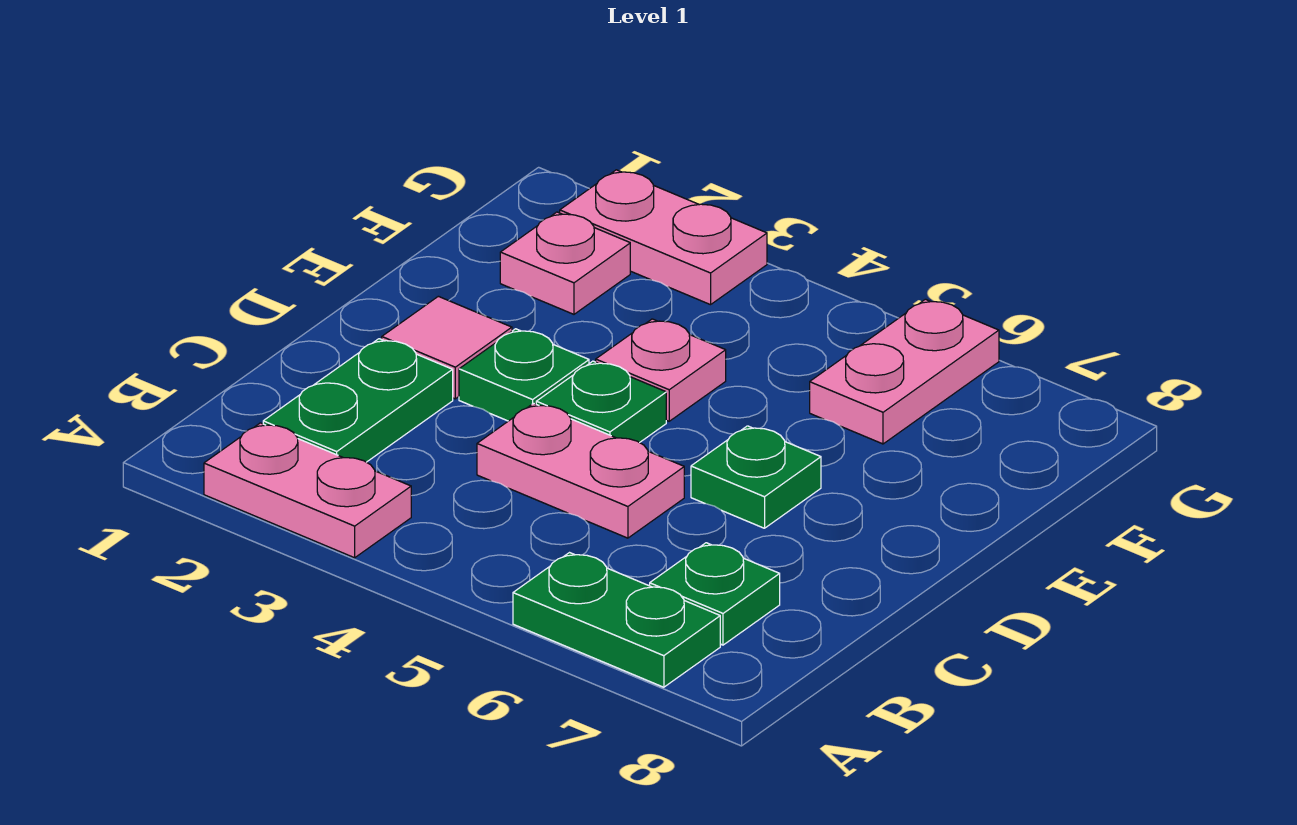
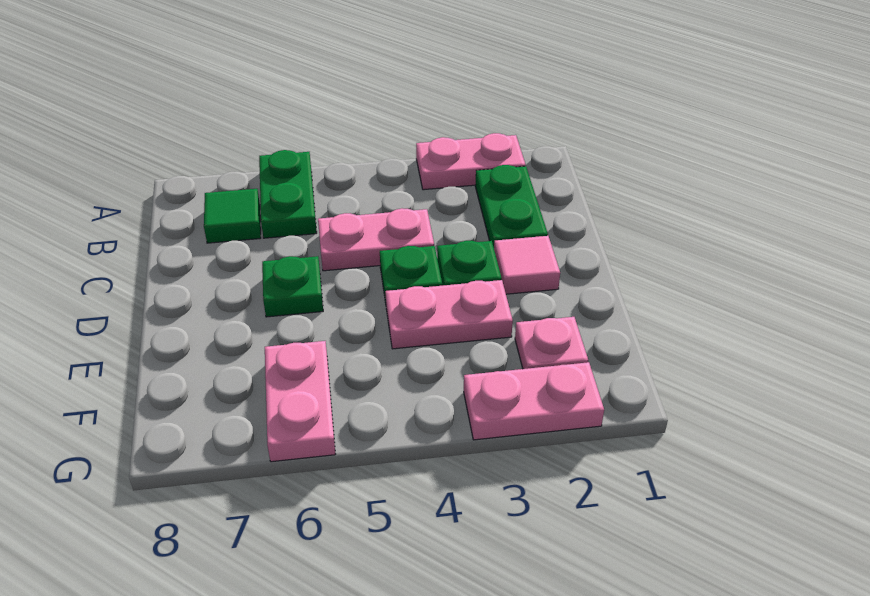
green plate A6:A7 level 1 -> green plate A6:B6 level 1
green plate B7 level 1 -> green tile B7 level 1
pink plate E4 level 1 -> pink plate E3:E4 level 1

